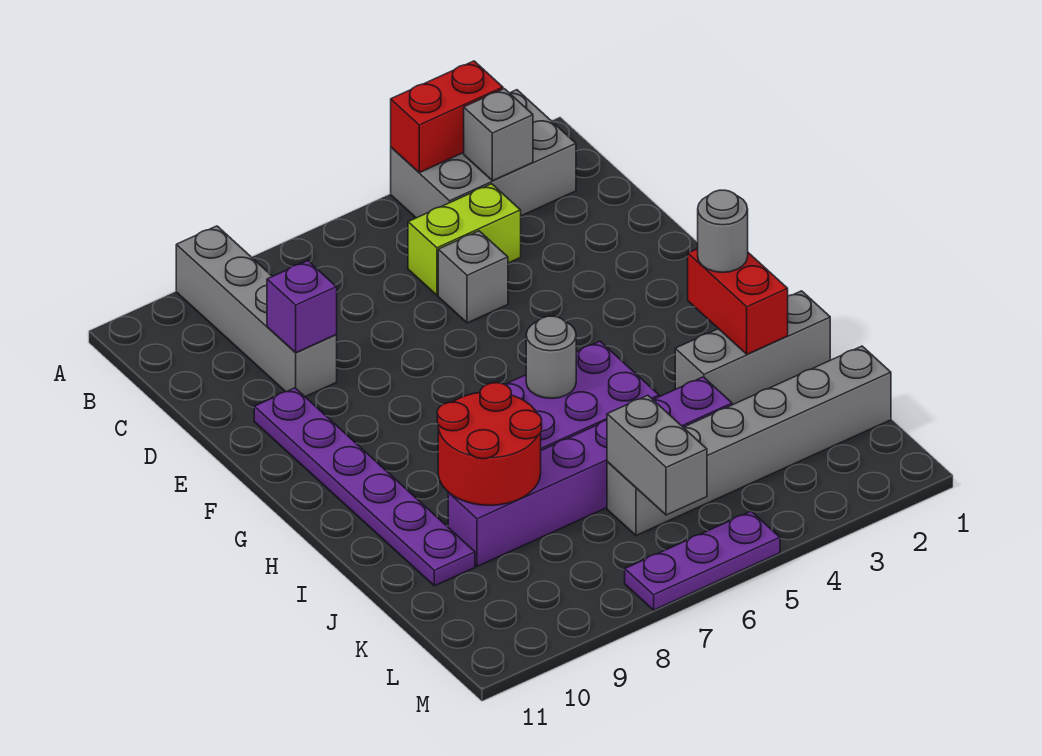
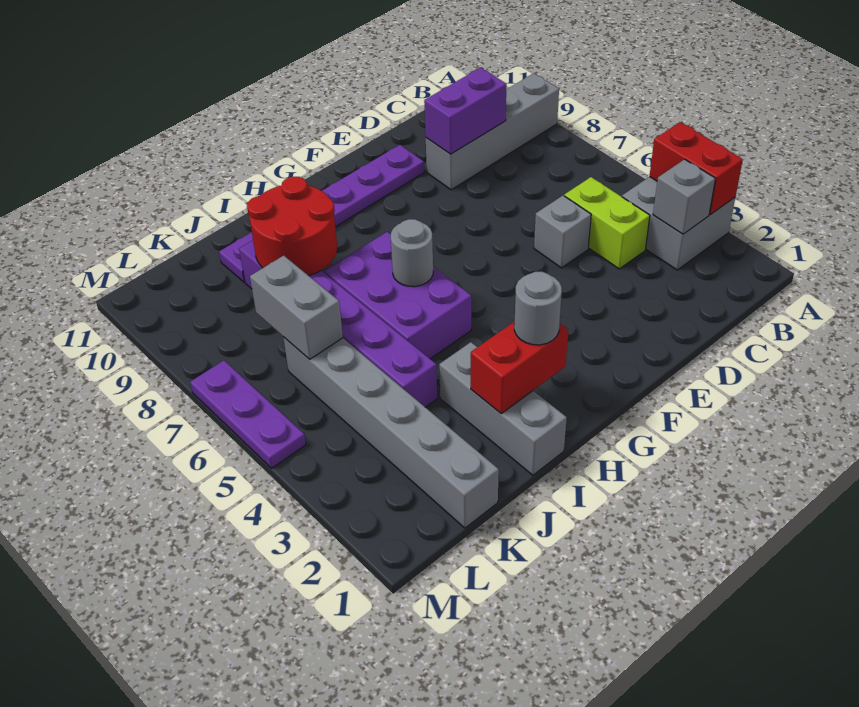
grey brick A2:B4 level 1 -> grey brick A3:B4 level 1
purple brick D9 level 2 -> purple brick C9:D9 level 2
grey brick K6:L6 level 2 -> grey brick K6:K7 level 2

